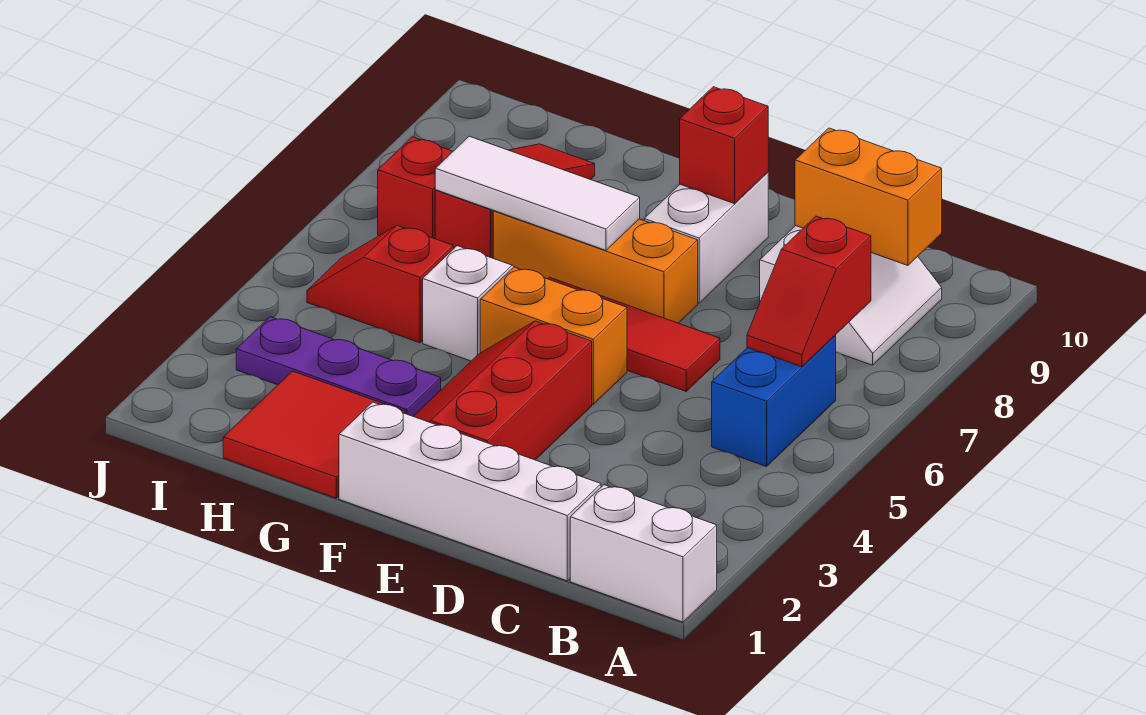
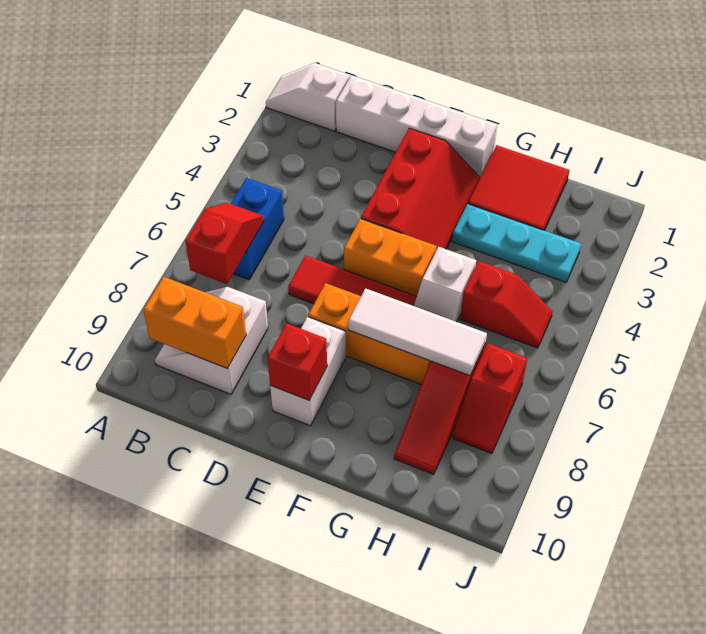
white brick A1:B1 level 1 -> white slope A1:B1 level 1 top B
purple plate G3:I3 level 1 -> cyan plate G3:I3 level 1

